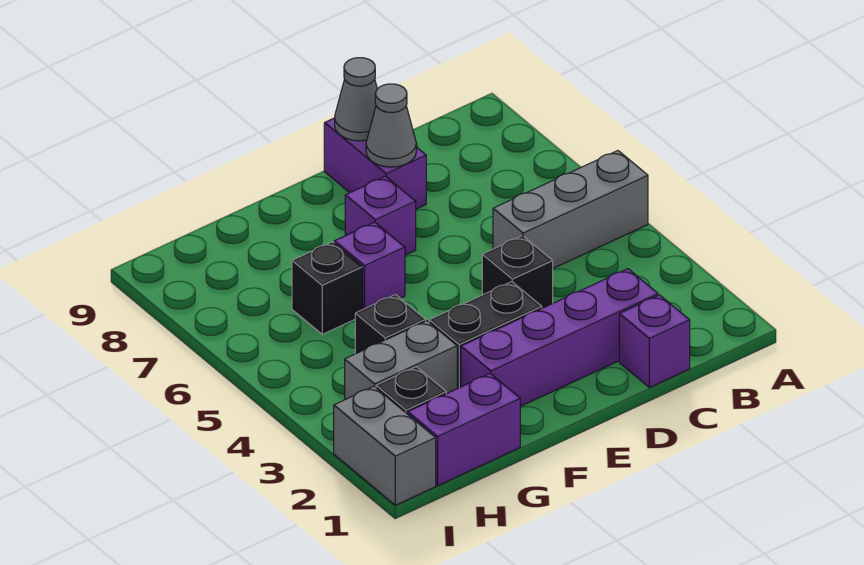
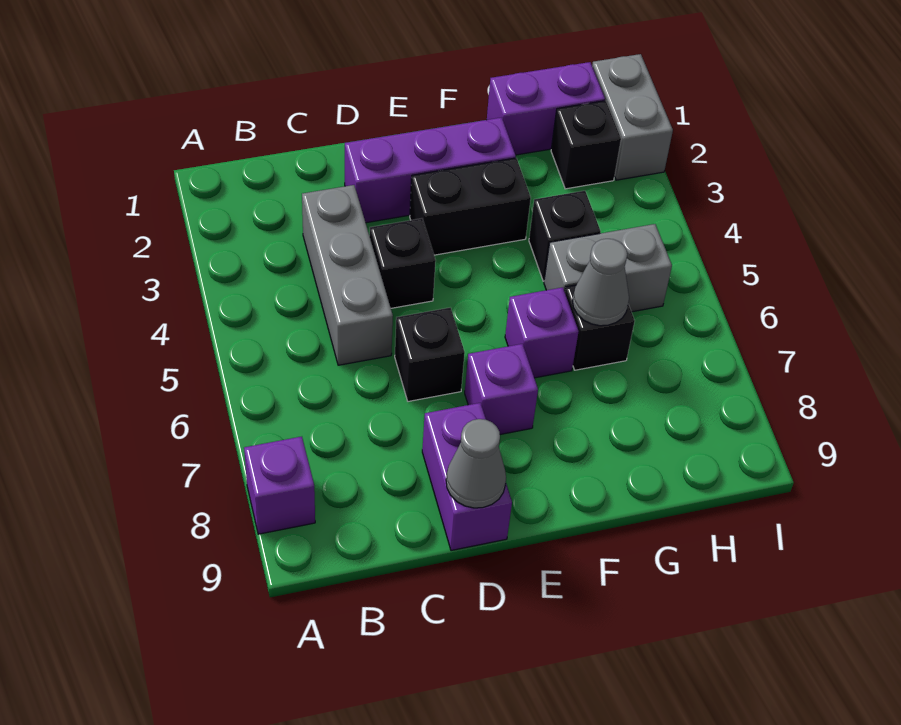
grey brick A5:C5 level 1 -> grey brick C3:C5 level 1
purple brick C1 level 1 -> purple brick A8 level 1
purple brick C2:F2 level 1 -> purple brick D2:F2 level 1
none -> black brick D6 level 1
grey cone D8 level 2 -> grey cone G6 level 2
grey brick G3:H3 level 1 -> grey brick G5:H5 level 1

